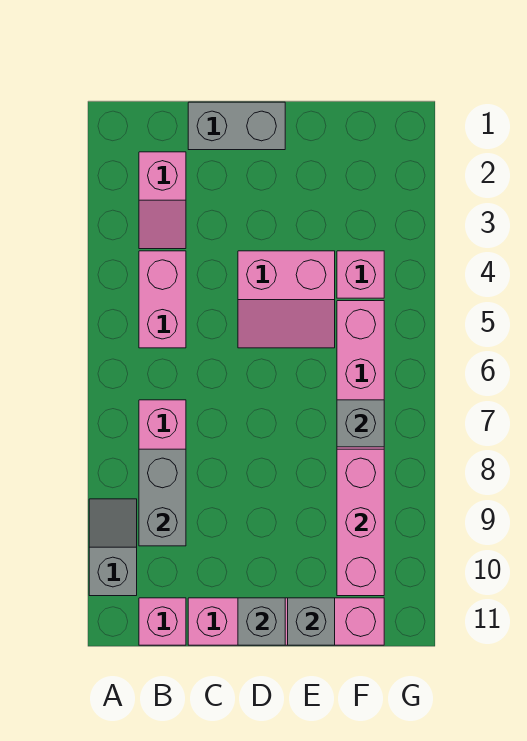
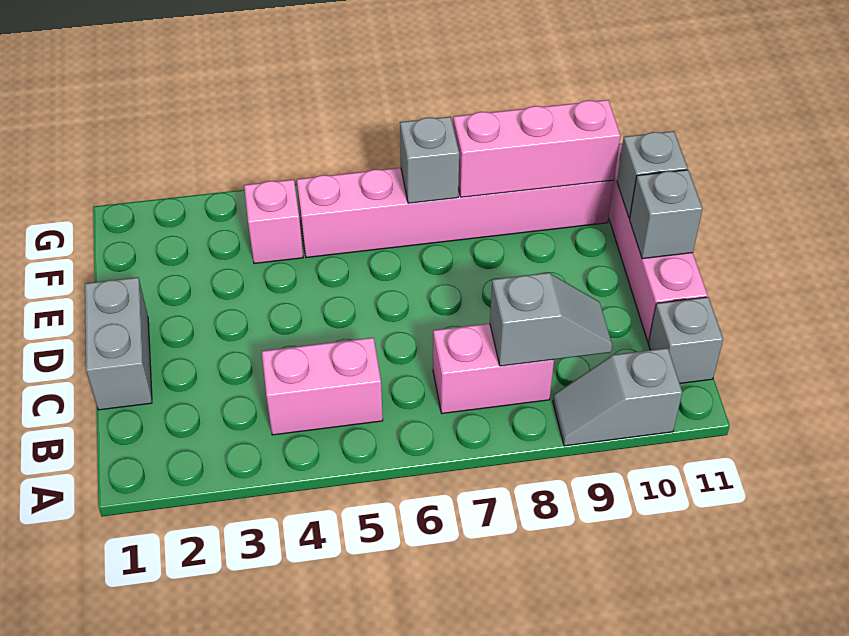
pink slope B2:B3 level 1 top 2 -> none
grey brick B8:B9 level 2 -> grey slope B8:B9 level 2 top 8
pink brick B11 level 1 -> grey brick B11 level 1
pink slope D4:E5 level 1 top 4 -> none

